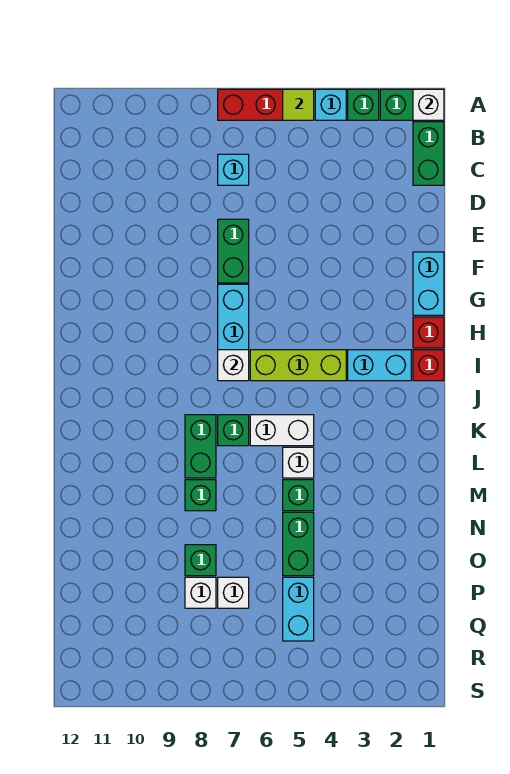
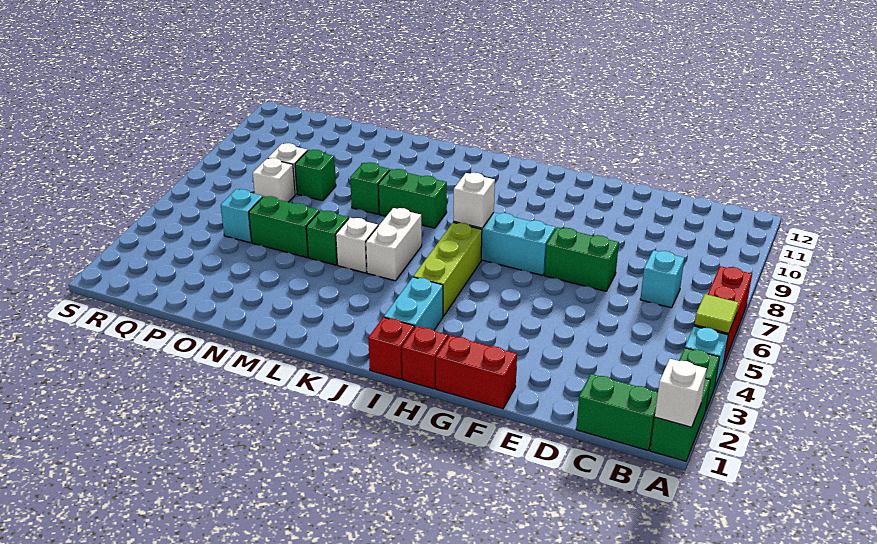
cyan brick F1:G1 level 1 -> red brick F1:G1 level 1
green brick K7 level 1 -> none
cyan brick P5:Q5 level 1 -> cyan brick P5 level 1

